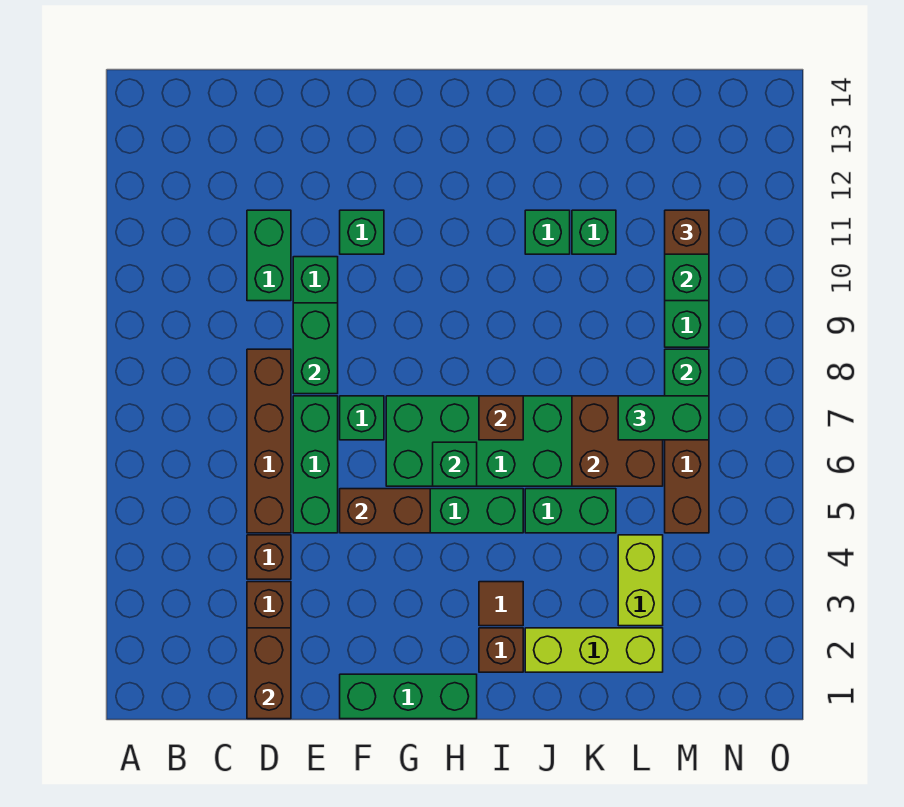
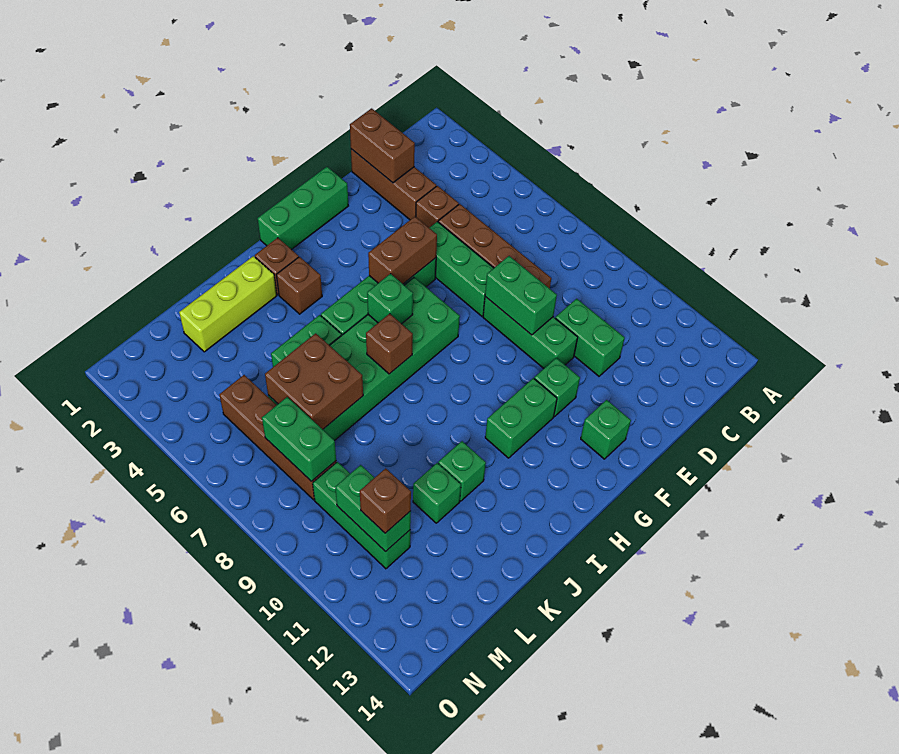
green brick F7 level 1 -> green brick F13 level 1
brown tile I3 level 1 -> brown brick I3 level 1
lime brick L3:L4 level 1 -> none
green brick L7:M7 level 3 -> green brick G11:H11 level 1

